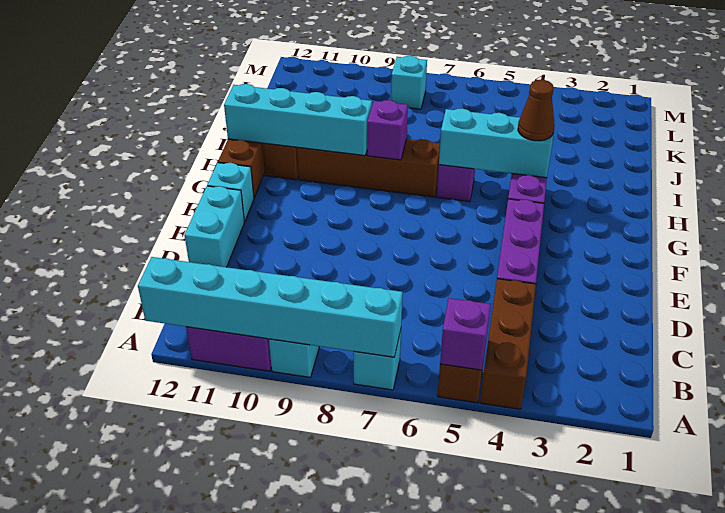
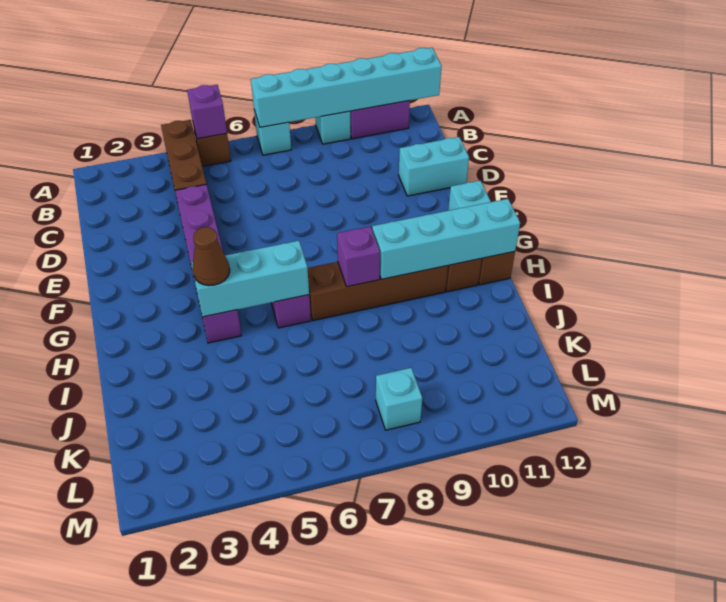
cyan brick D12:E12 level 1 -> cyan brick D11:D12 level 1

